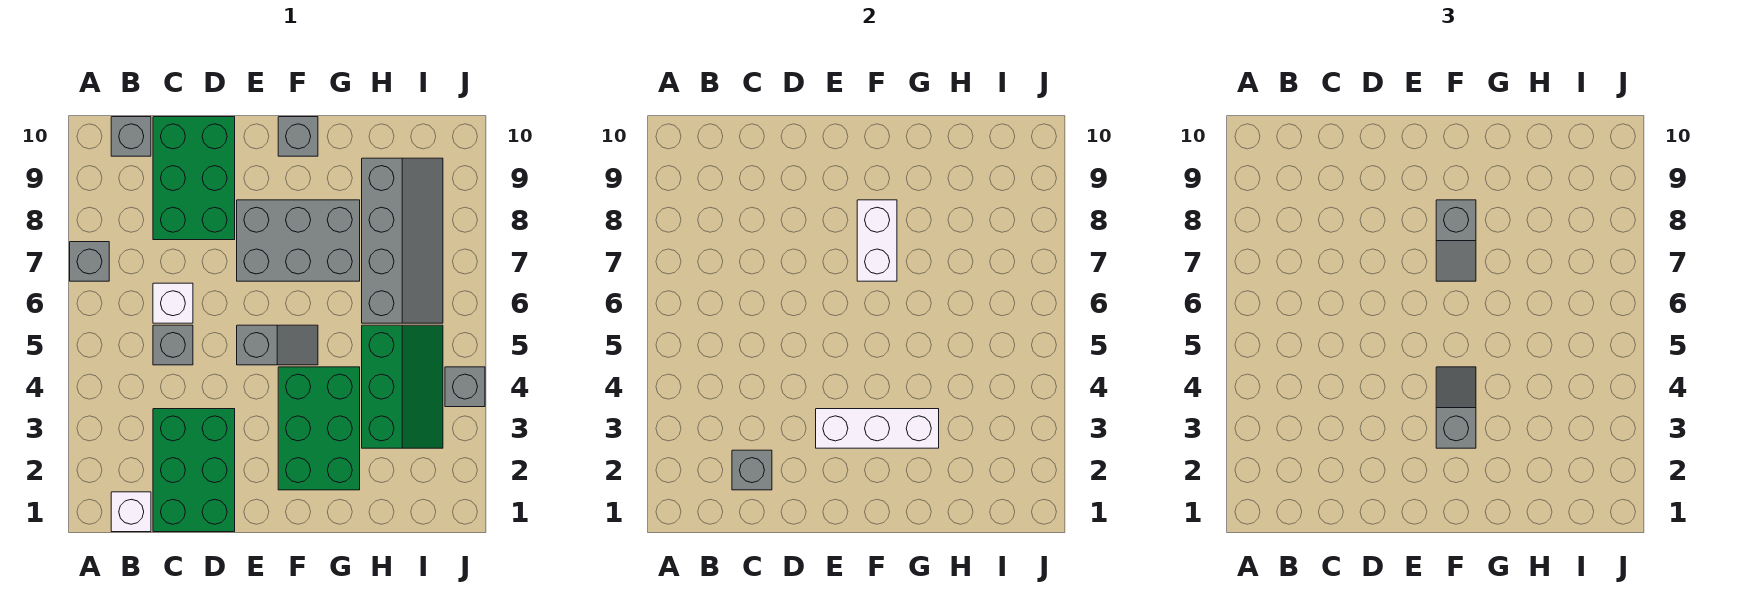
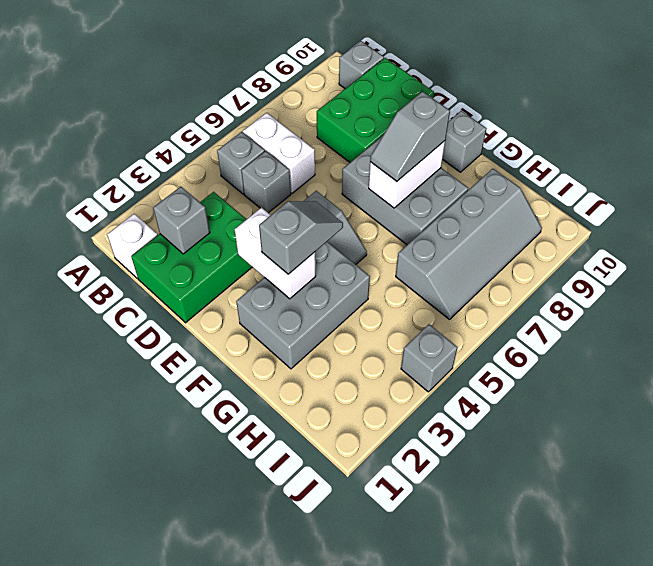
grey brick A7 level 1 -> grey brick B5 level 1
white brick C6 level 1 -> white brick B6:C6 level 1
white brick E3:G3 level 2 -> white brick E3:F3 level 2
green brick F2:G4 level 1 -> grey brick F2:G4 level 1
green slope H3:I5 level 1 top H -> none

